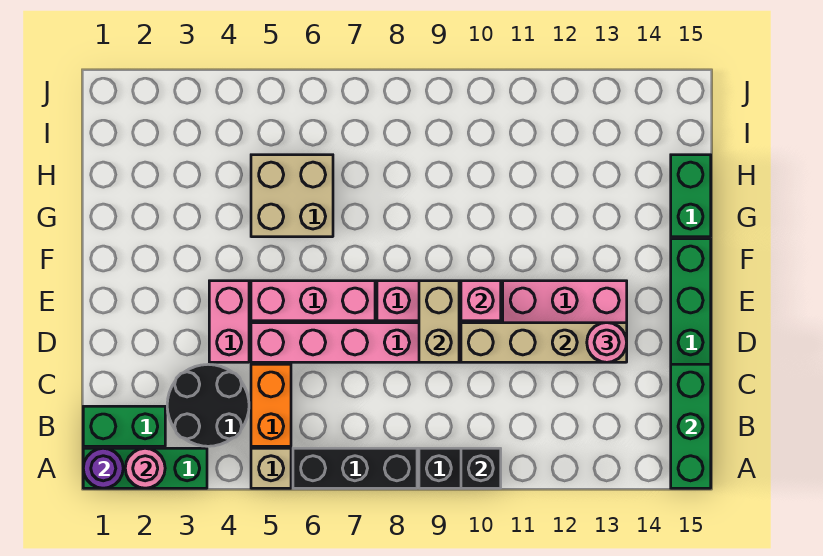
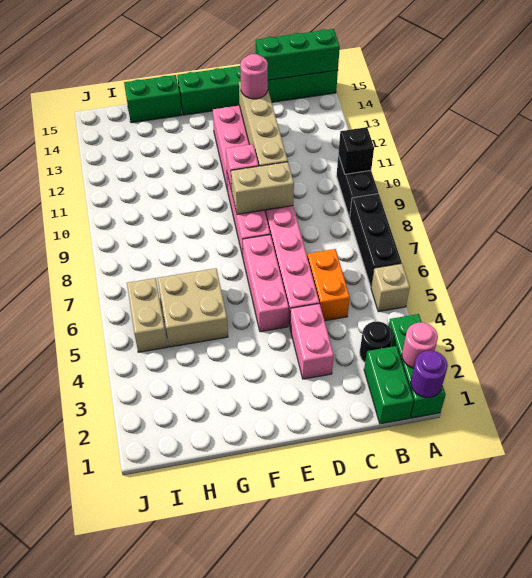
black round brick B3:C4 level 1 -> black round brick B3 level 1
orange brick B5:C5 level 1 -> orange brick C5:C6 level 1
pink brick D4:E4 level 1 -> pink brick D3:D4 level 1
none -> tan brick I5:I6 level 1

